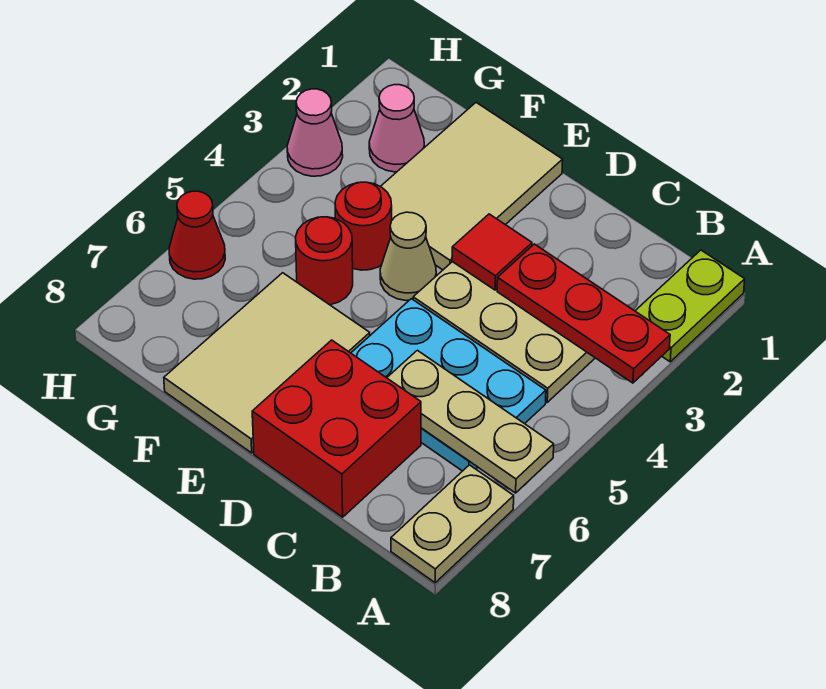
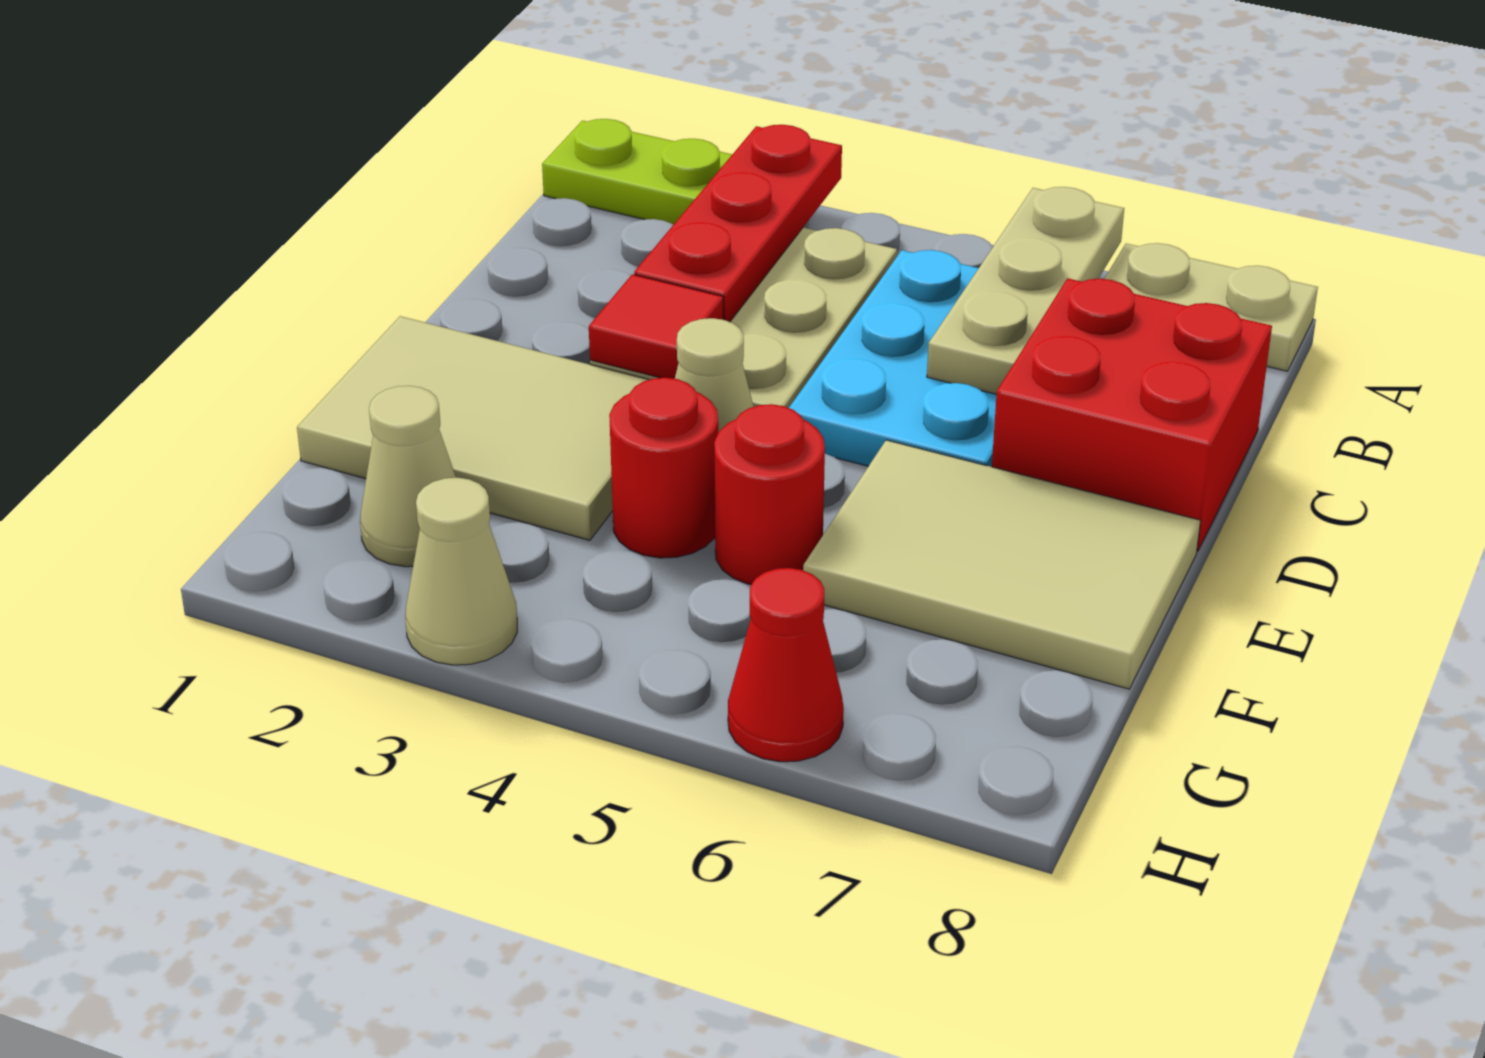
pink cone G2 level 1 -> tan cone G2 level 1
pink cone H3 level 1 -> tan cone H3 level 1

